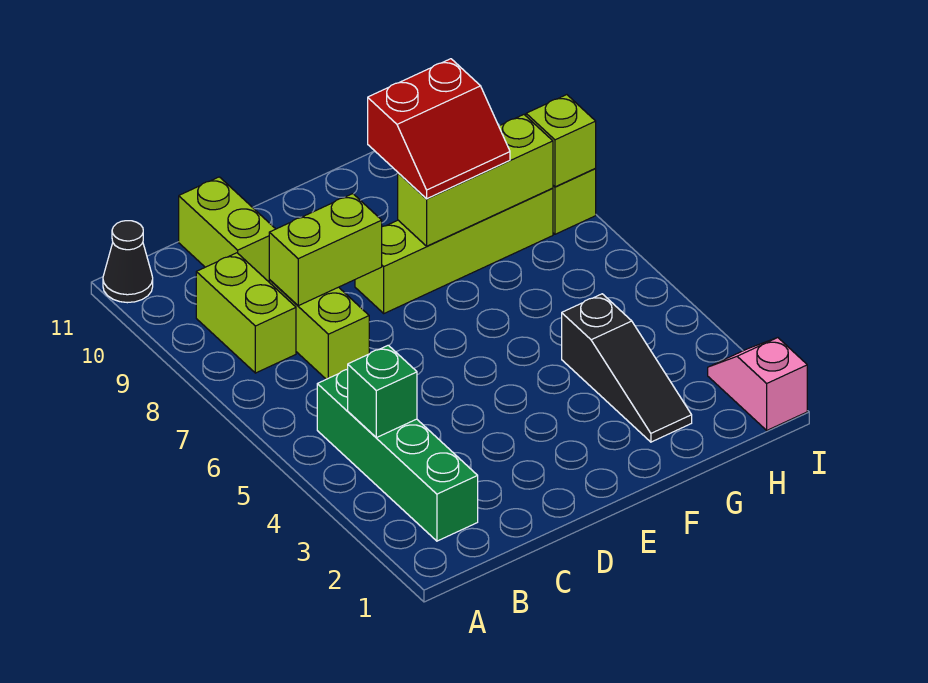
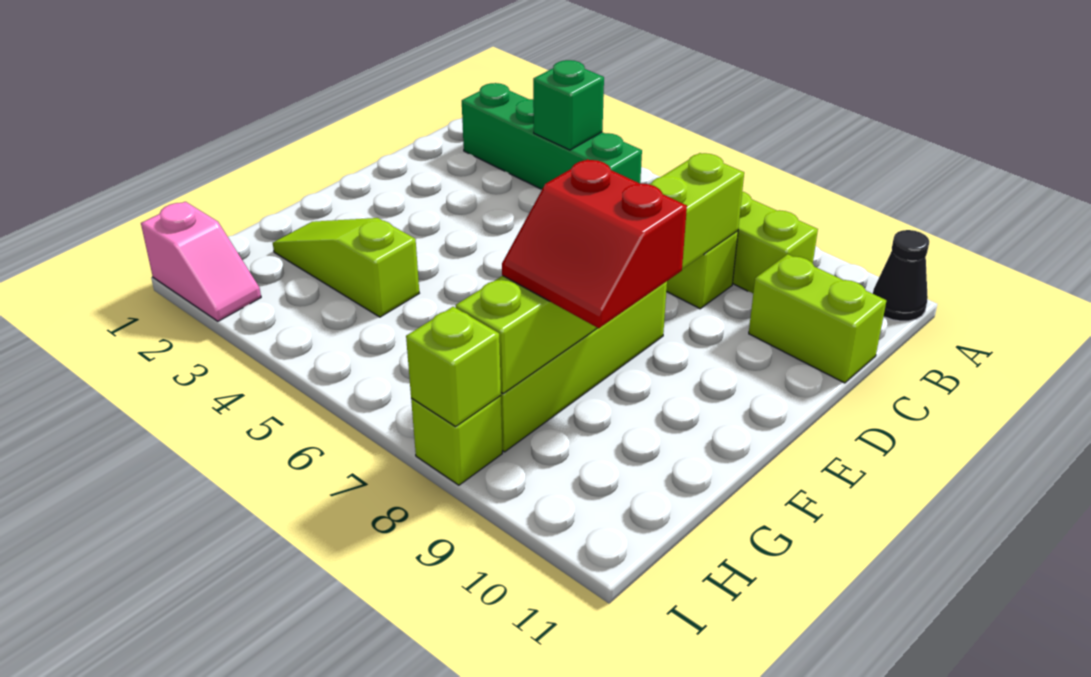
red slope F8:G9 level 3 top 9 -> red slope F8:G9 level 3 top F
black slope G2:G4 level 1 top 4 -> lime slope G2:G4 level 1 top 4

